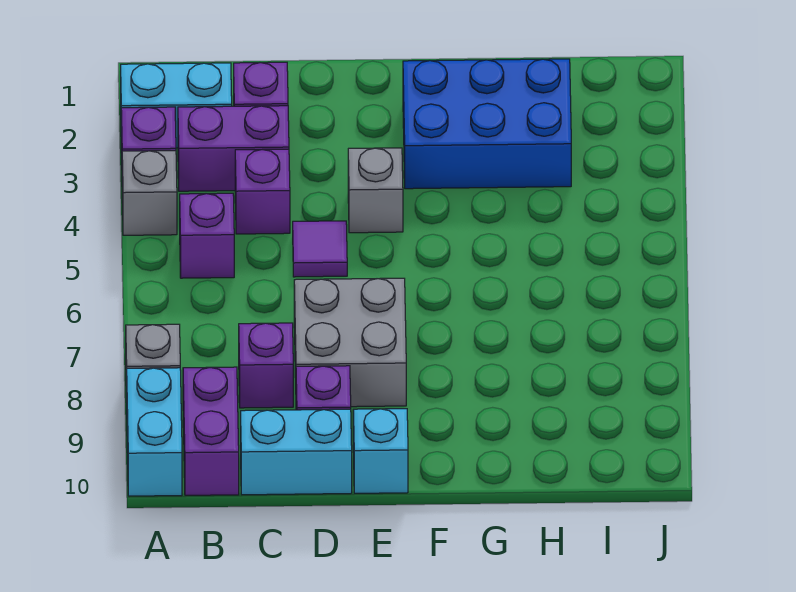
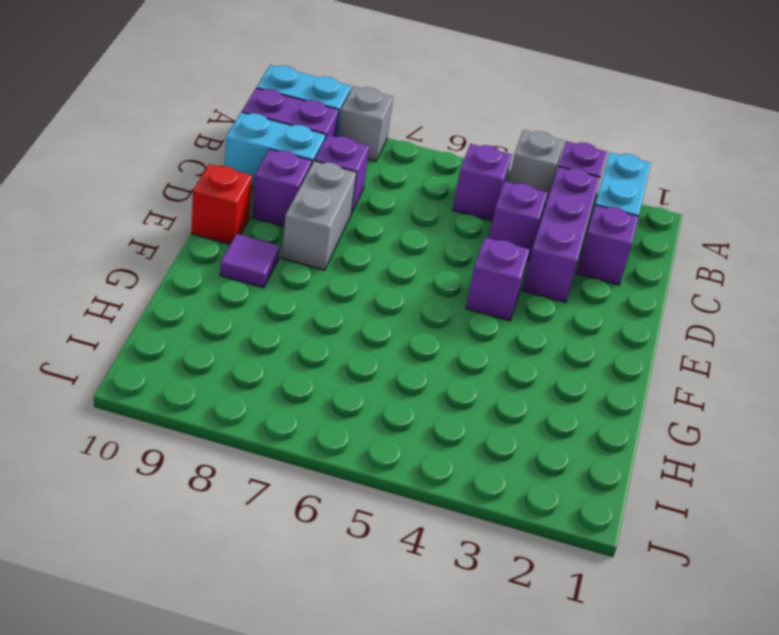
purple brick B3:C3 level 1 -> purple brick B3:D3 level 1
cyan brick C10:D10 level 1 -> cyan brick C9:C10 level 1
purple tile D5 level 1 -> purple tile F9 level 1
grey brick D7:E8 level 1 -> grey brick D8:E8 level 1
grey brick E4 level 1 -> purple brick E4 level 1
cyan brick E10 level 1 -> red brick E10 level 1
blue brick F2:H3 level 1 -> none

